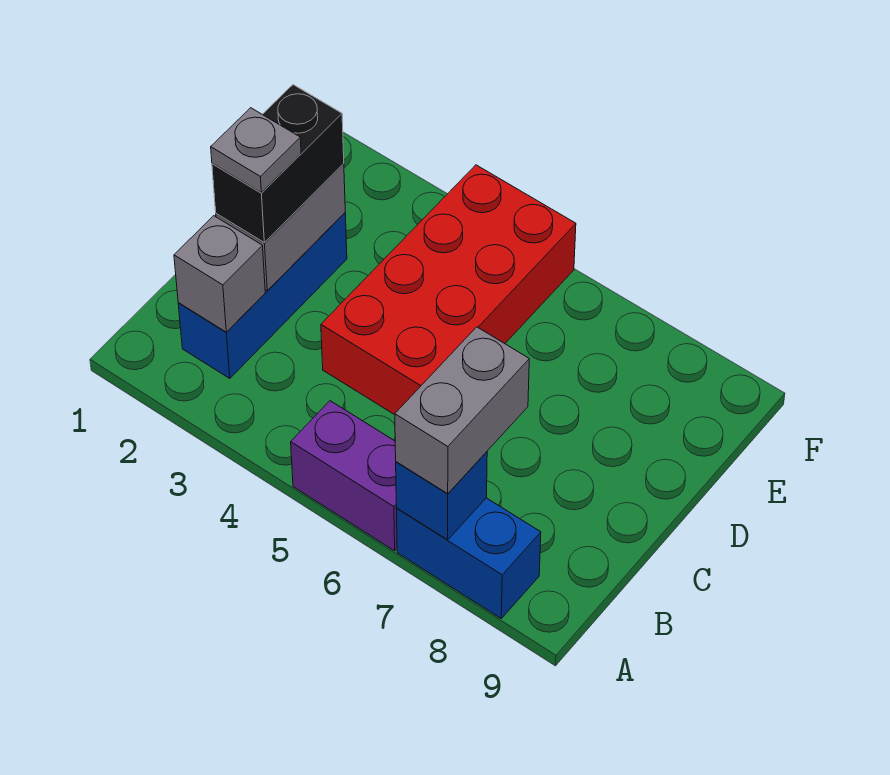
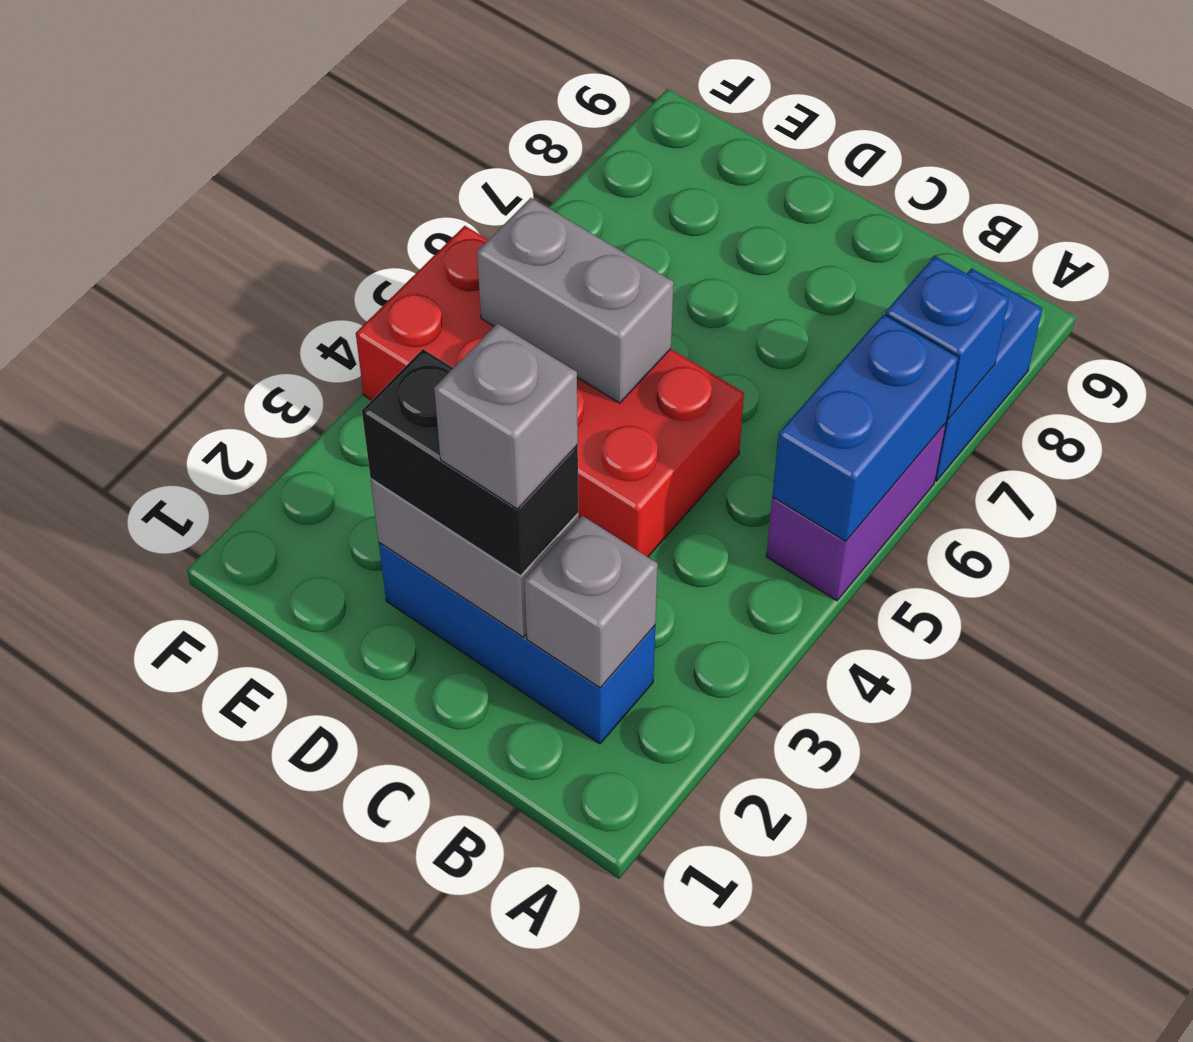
none -> blue brick A5:A6 level 2
grey brick A7:B7 level 3 -> grey brick D5:E5 level 2
grey plate C2 level 4 -> grey brick C2 level 4

